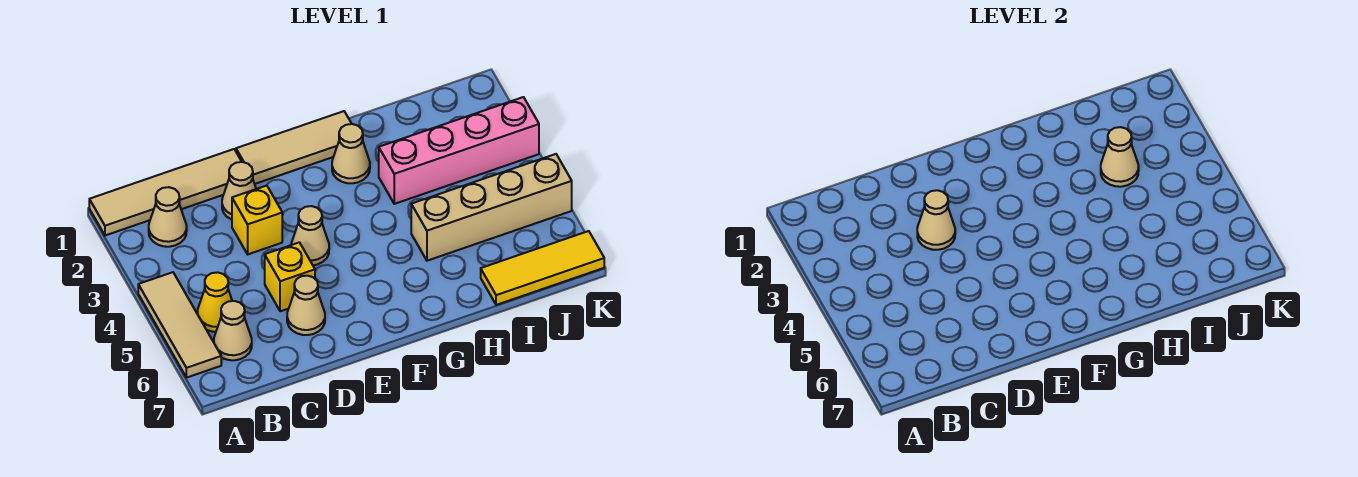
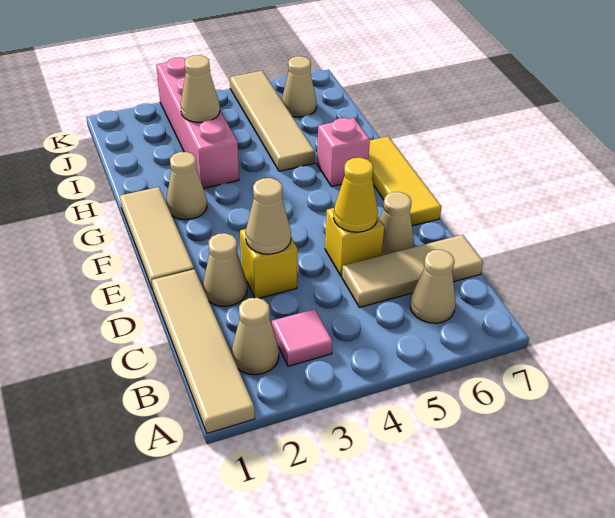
tan tile A4:A6 level 1 -> tan tile C5:C7 level 1
none -> pink tile B3 level 1
yellow cone B5 level 1 -> yellow cone D5 level 2
tan cone E4 level 1 -> tan cone J6 level 1
none -> pink brick G6 level 1
tan brick H5:K5 level 1 -> tan tile H5:K5 level 1
yellow tile I7:K7 level 1 -> yellow tile E7:G7 level 1

